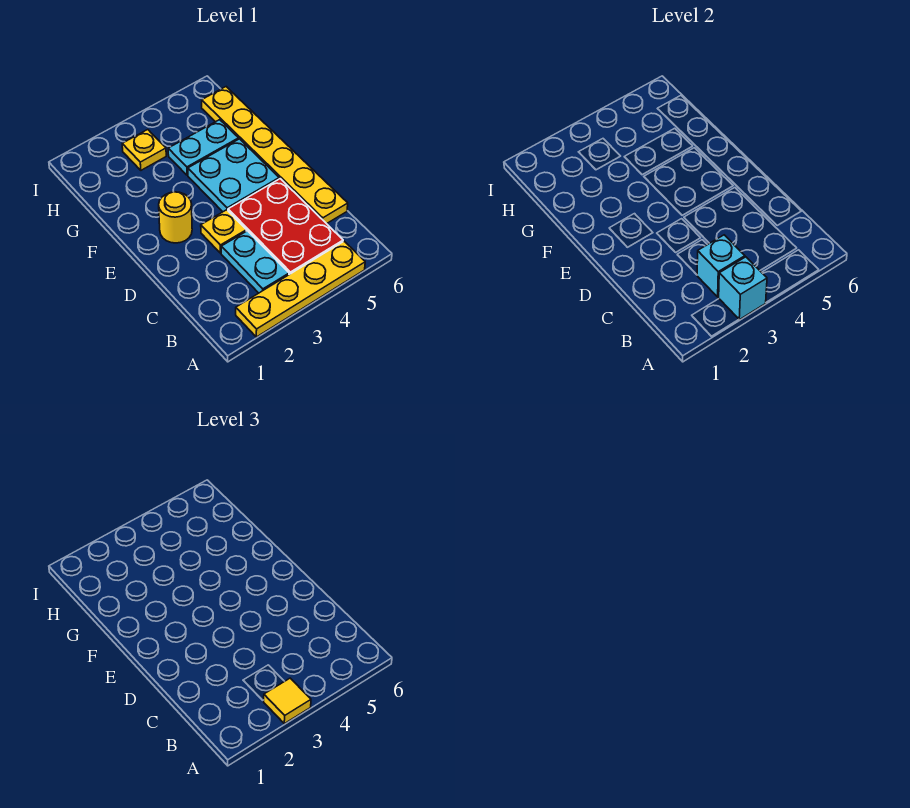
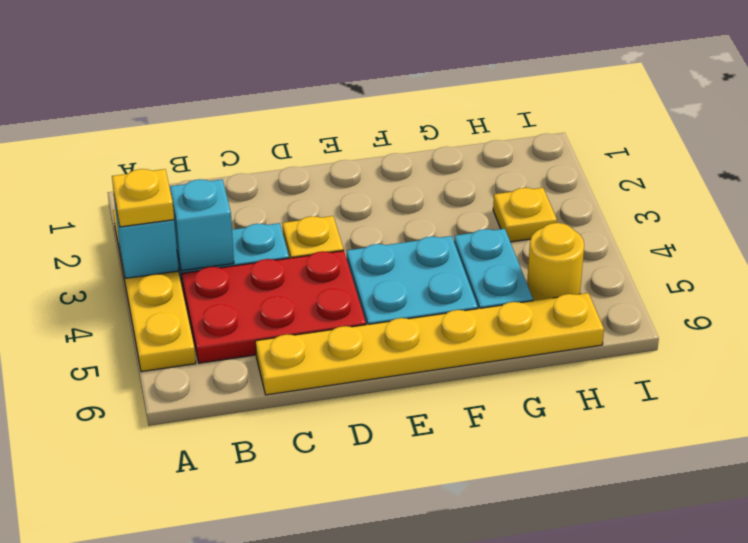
yellow tile A3 level 3 -> yellow plate A3 level 3
yellow round brick E2 level 1 -> yellow round brick H5 level 1

